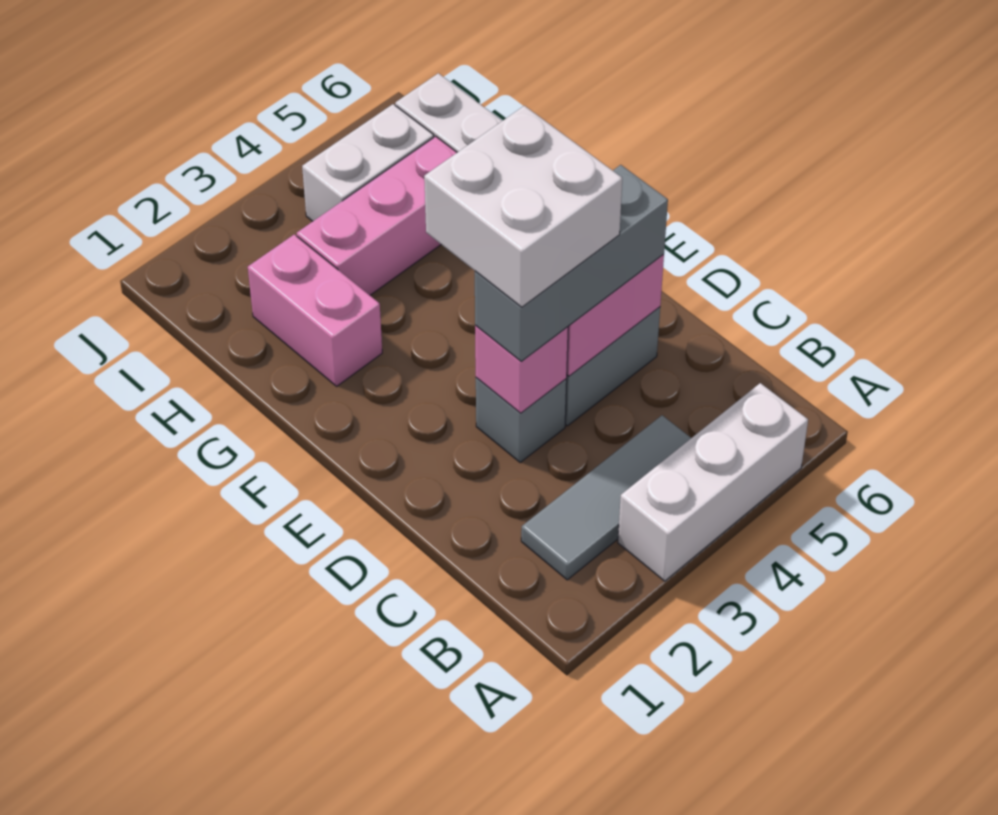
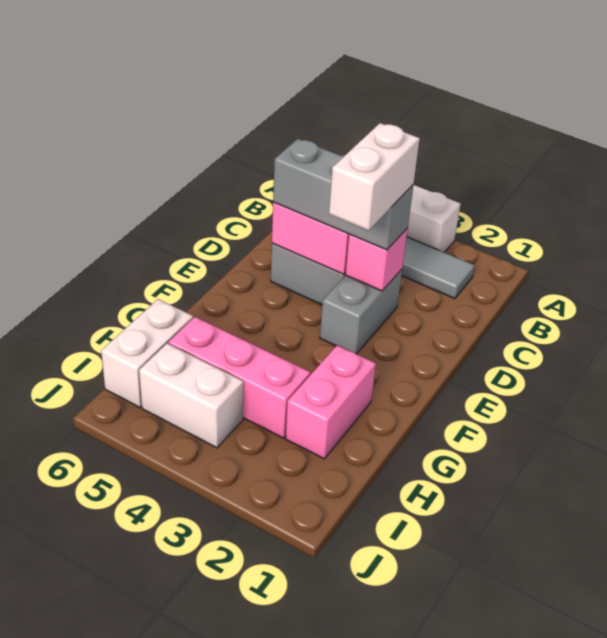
grey brick D3 level 1 -> grey brick D3:E3 level 1
white brick D3:E4 level 4 -> white brick D3:E3 level 4

